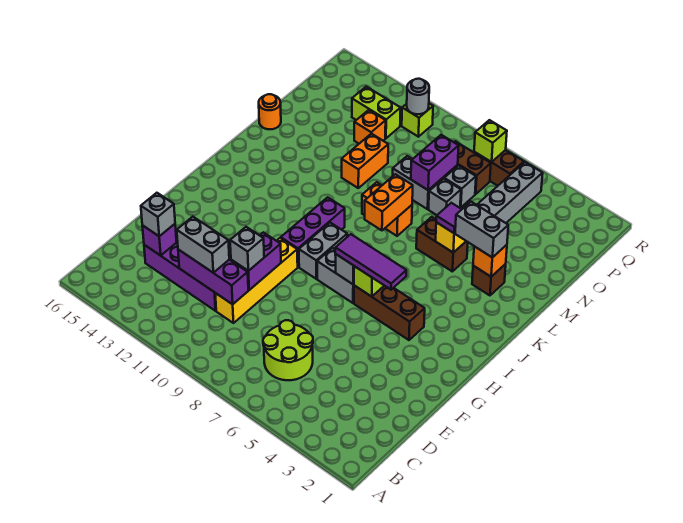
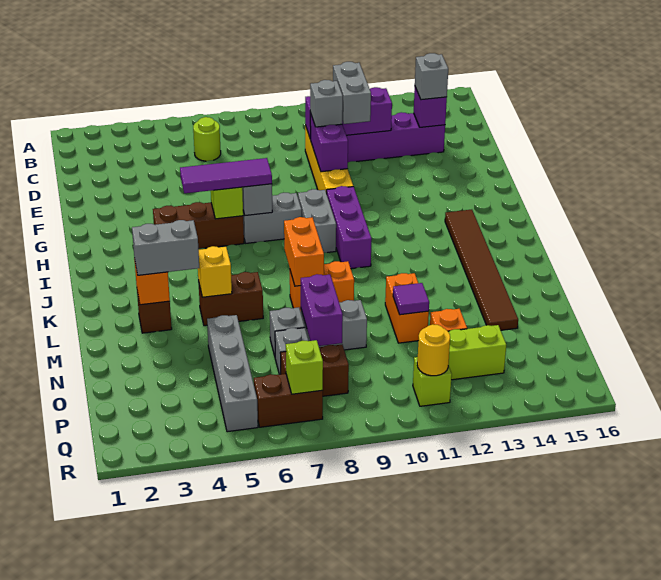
lime round brick C6:D7 level 1 -> lime round brick C6 level 1
grey brick D11:D12 level 3 -> grey brick D11:E11 level 3
none -> brown tile I14:N14 level 1
purple tile L5 level 3 -> purple tile N11 level 2
orange round brick M16 level 1 -> none
grey round brick Q11 level 2 -> yellow round brick Q11 level 2

